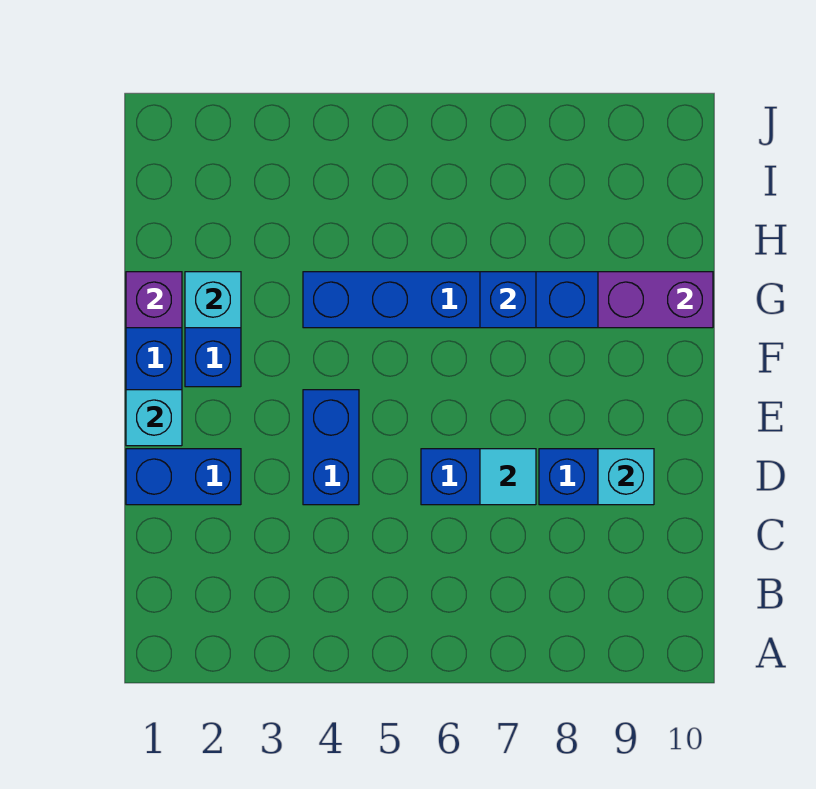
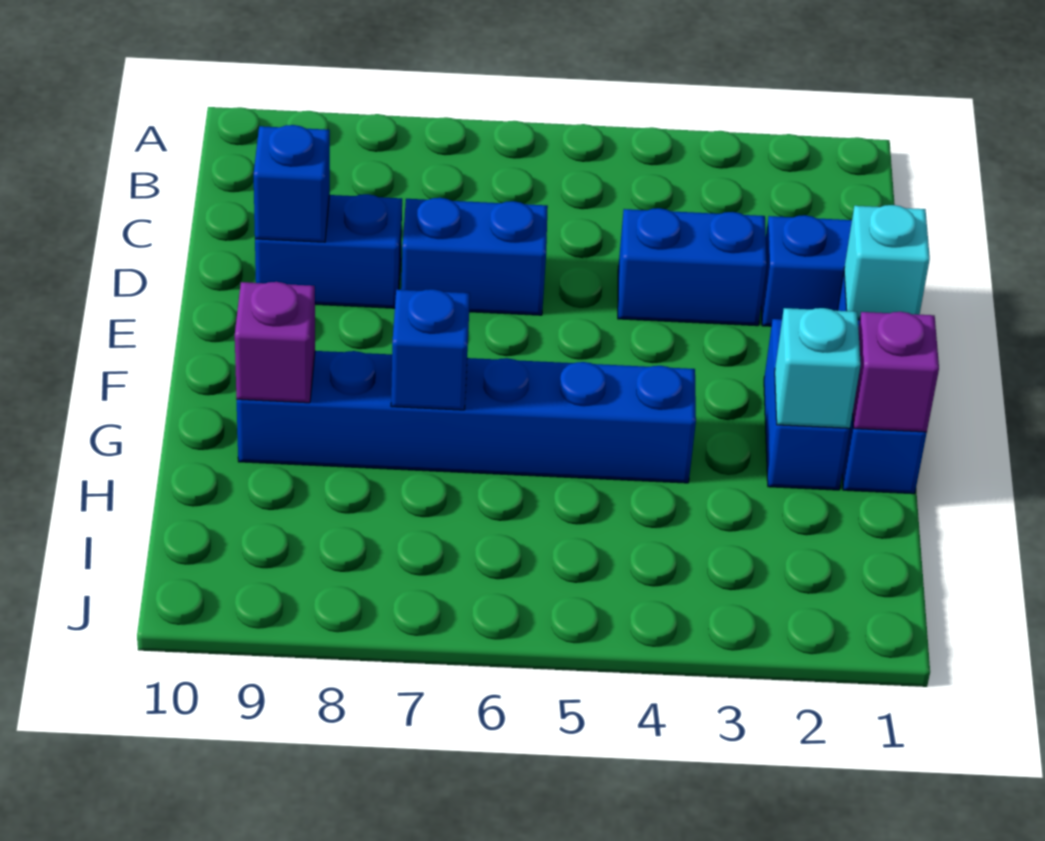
blue brick D4:E4 level 1 -> blue brick D3:D4 level 1
cyan tile D7 level 2 -> none
cyan brick D9 level 2 -> blue brick D9 level 2
purple brick G9:G10 level 2 -> purple brick G9 level 2

